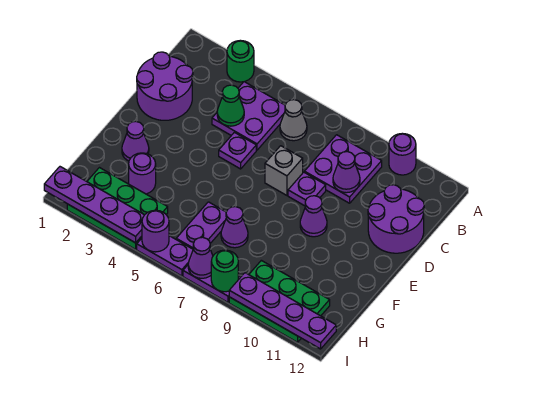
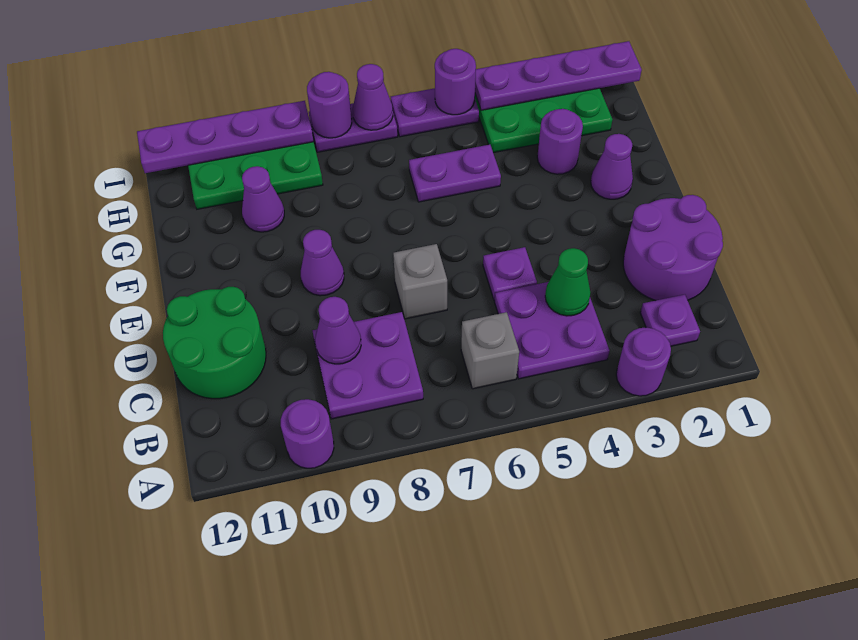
green round brick A3 level 1 -> purple round brick A3 level 1
grey cone B6 level 1 -> grey brick B6 level 1
purple round brick C11:D12 level 1 -> green round brick C11:D12 level 1
purple plate D8 level 1 -> purple plate B2 level 1
purple plate G6:H6 level 1 -> purple plate G5:G6 level 1
purple cone G7 level 1 -> purple cone G10 level 1
green round brick I8 level 2 -> purple round brick I8 level 2

